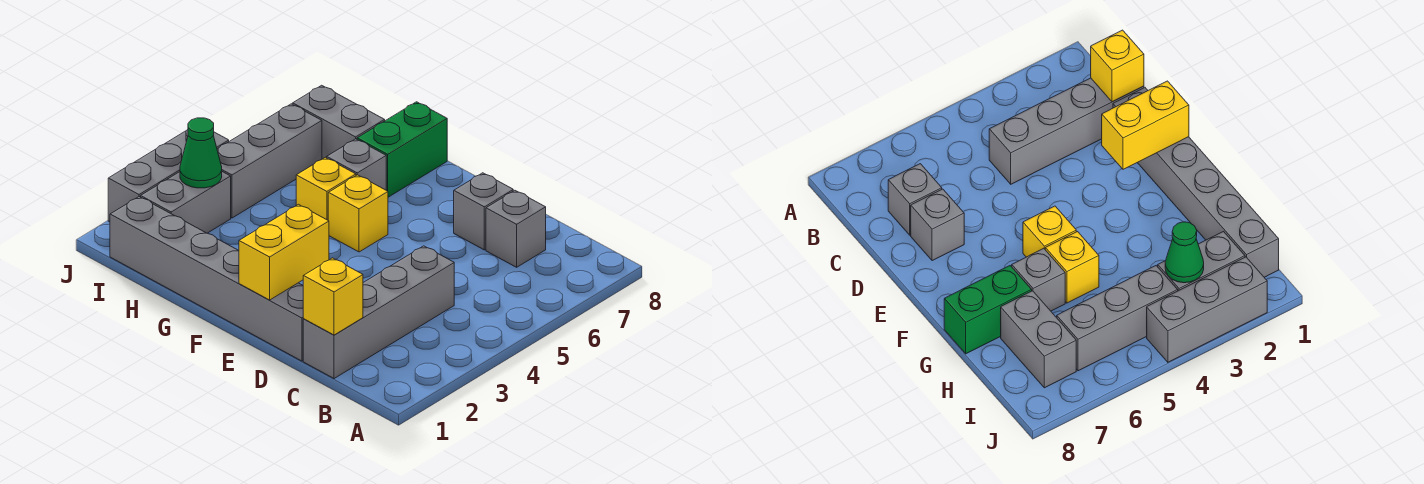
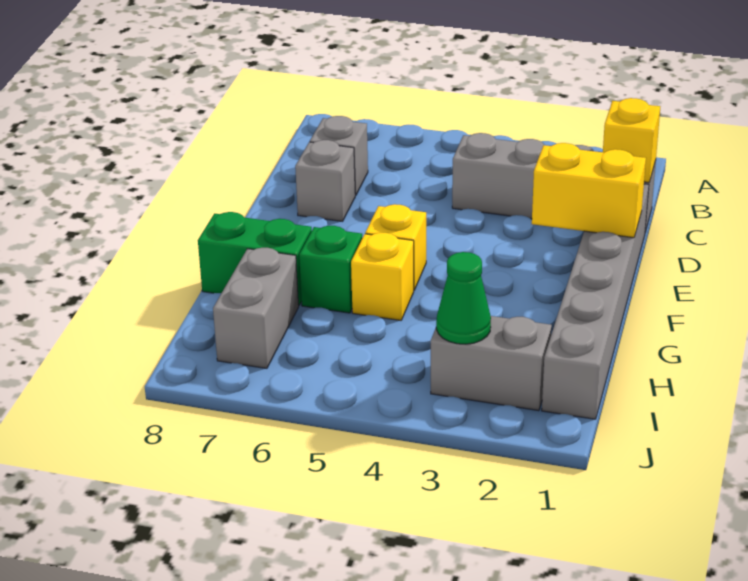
grey brick G6 level 1 -> green brick G6 level 1
grey brick I4:I6 level 1 -> none
grey brick J2:J4 level 1 -> none

